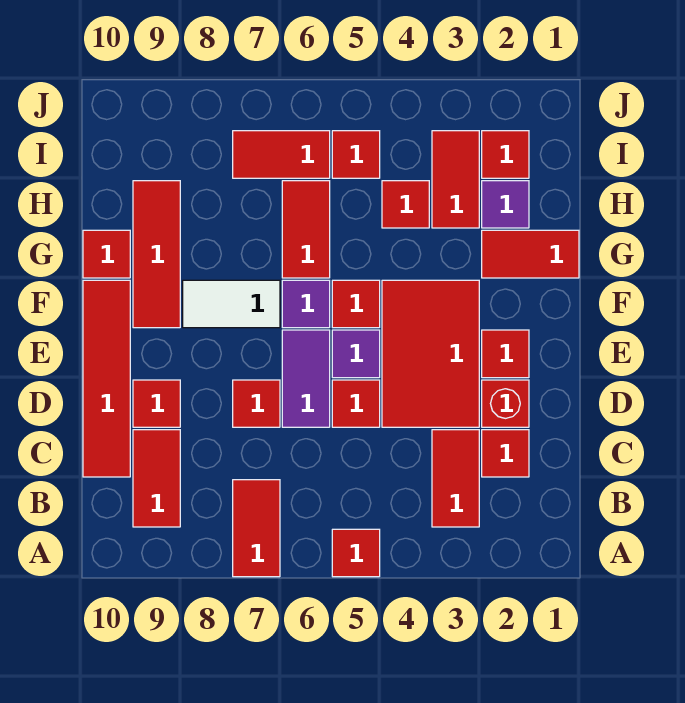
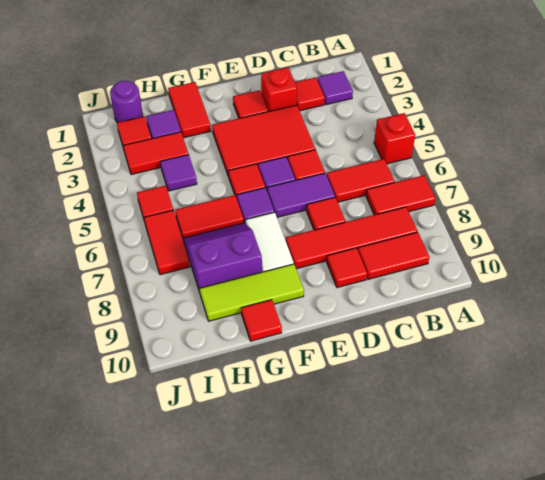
red tile A5 level 1 -> red brick A5 level 1
none -> purple tile B2 level 1
red tile B3:C3 level 1 -> red tile B6:C6 level 1
red tile C10:F10 level 1 -> red tile B8:E8 level 1
red tile F9:H9 level 1 -> lime tile F9:H9 level 1
none -> purple slope G7:H8 level 1 top 8
red tile H4 level 1 -> purple tile H4 level 1
none -> purple round brick I1 level 1

